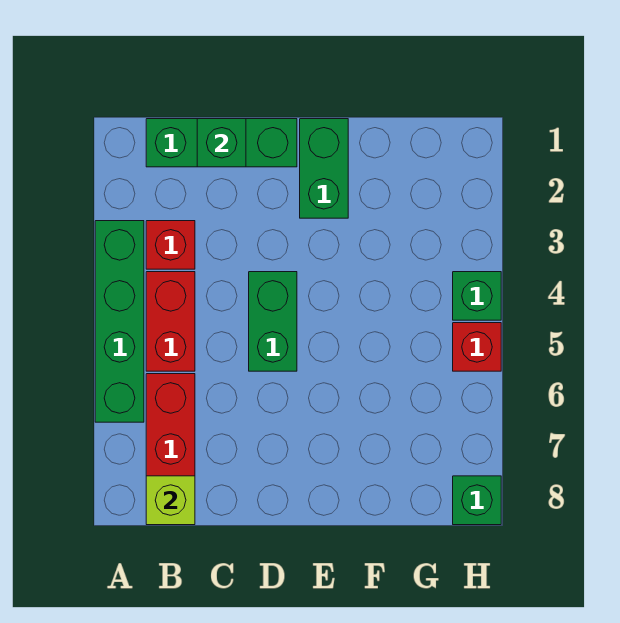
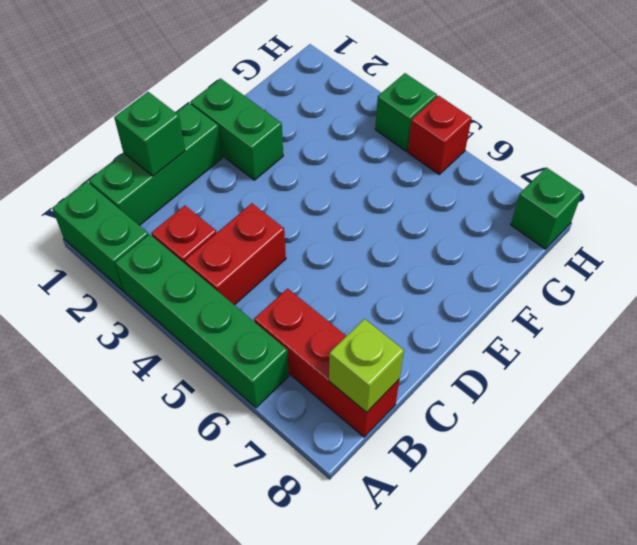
red brick B4:B5 level 1 -> red brick B4:C4 level 1
green brick D4:D5 level 1 -> green brick A1:A2 level 1

